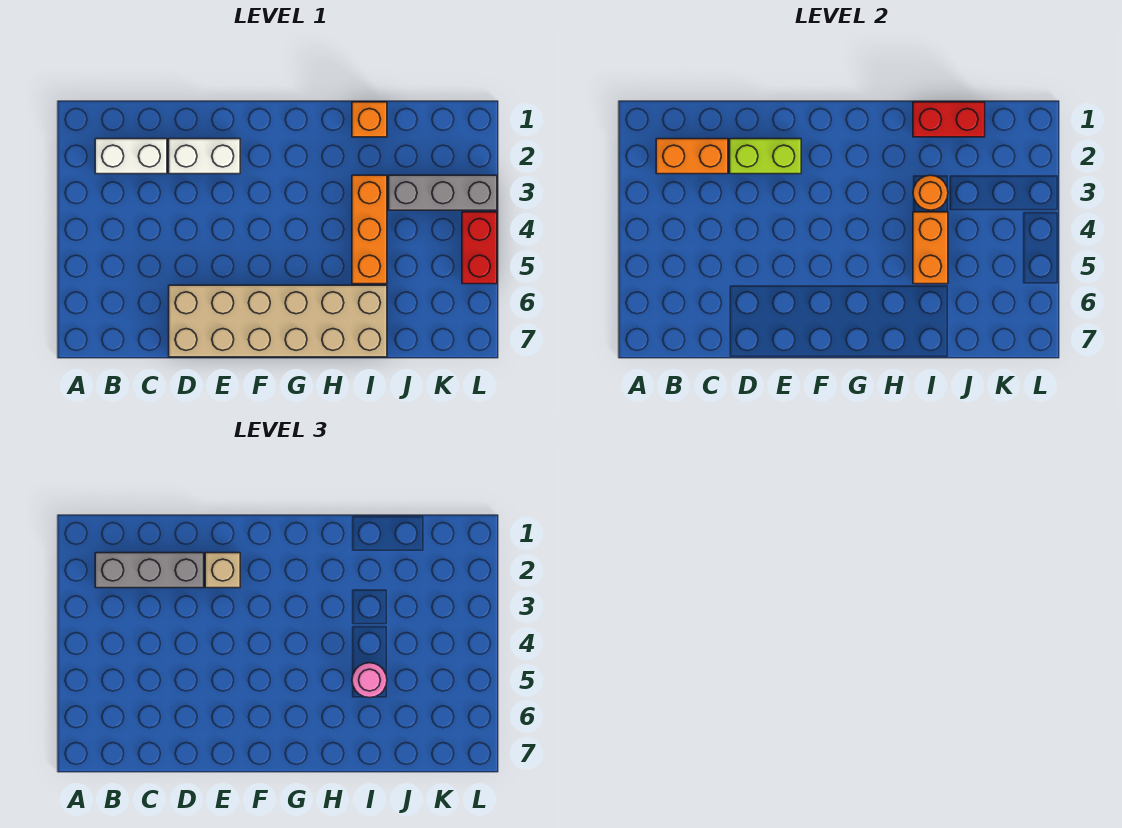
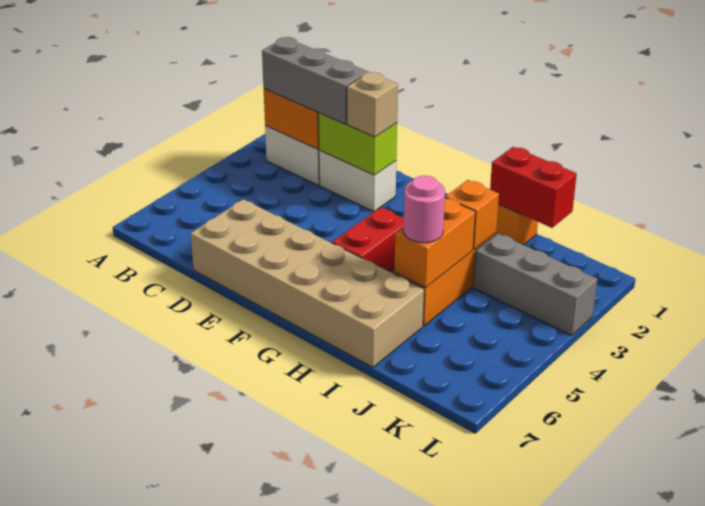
orange round brick I3 level 2 -> orange brick I3 level 2
red brick L4:L5 level 1 -> red brick G4:G5 level 1

